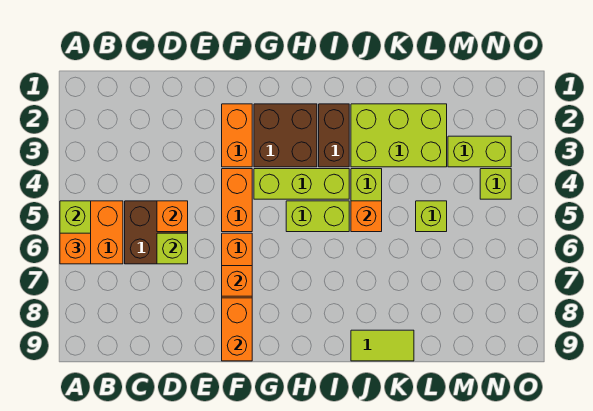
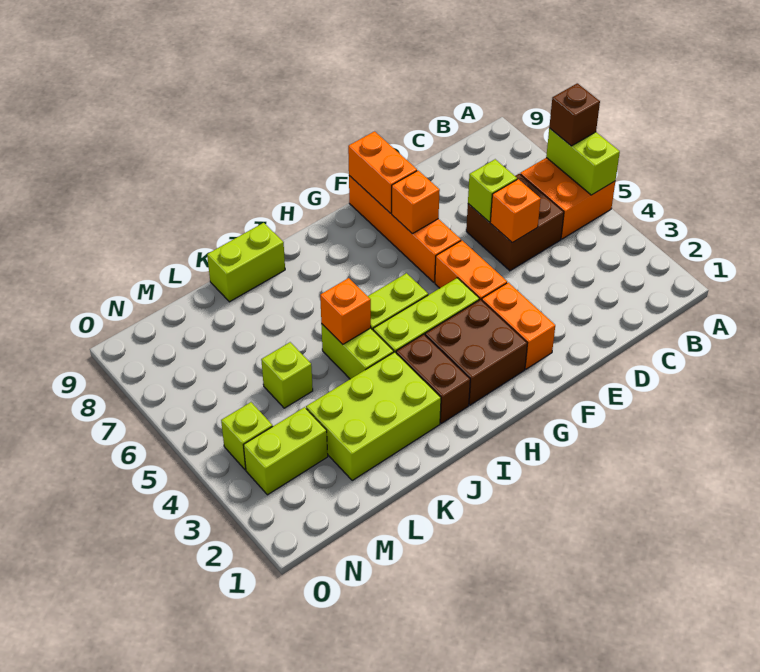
orange brick A6 level 3 -> brown brick A6 level 3
lime tile J9:K9 level 1 -> lime brick J9:K9 level 1

